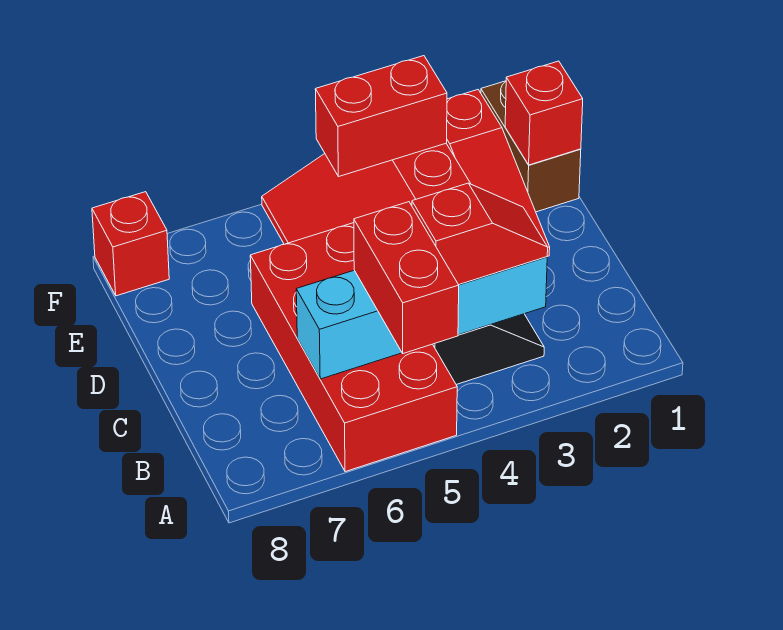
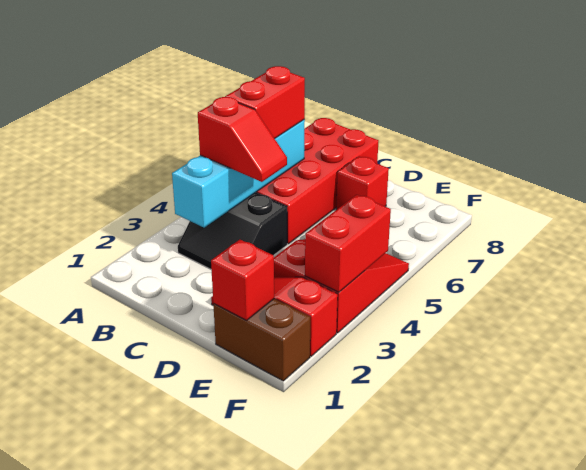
red brick A5:D6 level 1 -> red brick B5:C8 level 1
red brick A5:B5 level 3 -> red brick B5:B6 level 3
red slope B3:B4 level 3 top 4 -> red slope B4:C4 level 3 top B
red brick F8 level 1 -> red brick D7 level 1

